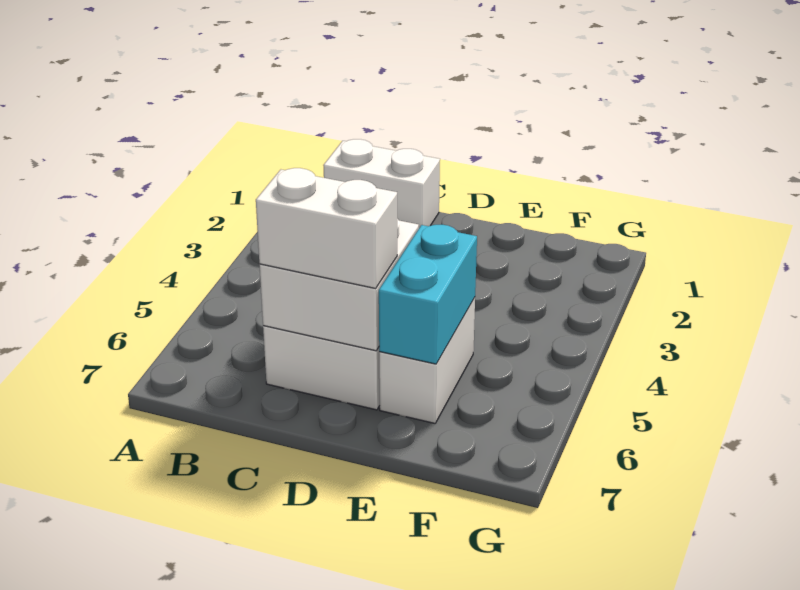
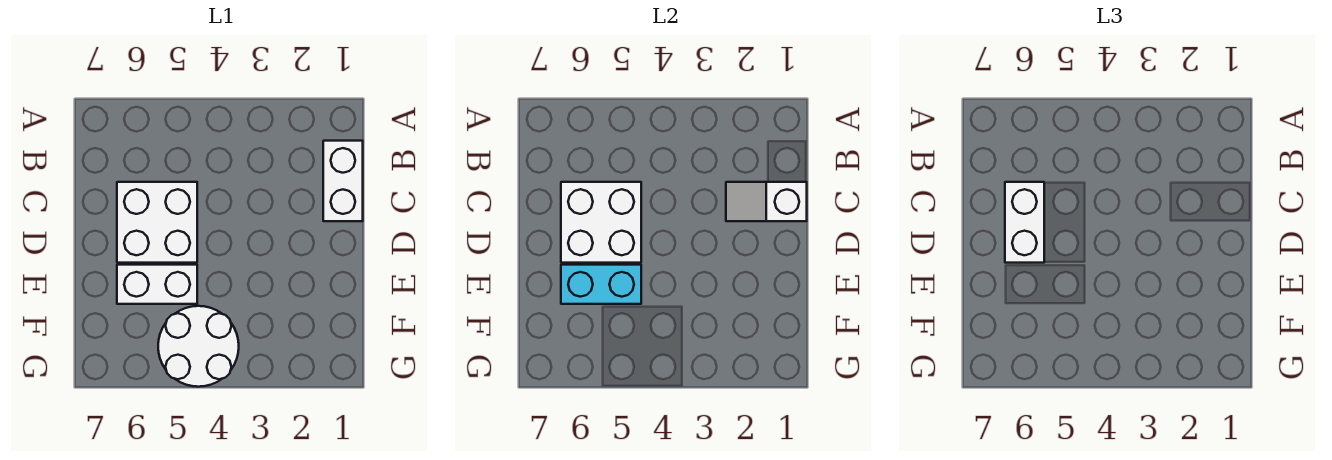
none -> white slope C1:C2 level 2 top 1
none -> white round brick F4:G5 level 1

